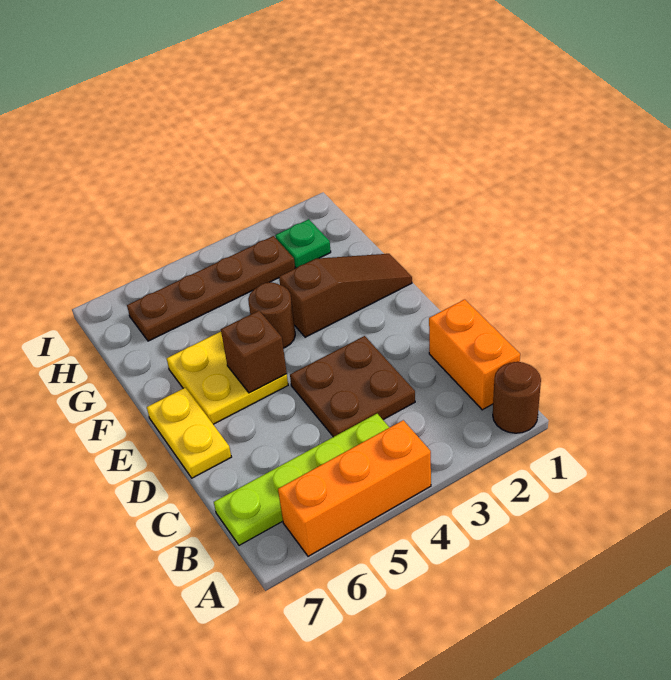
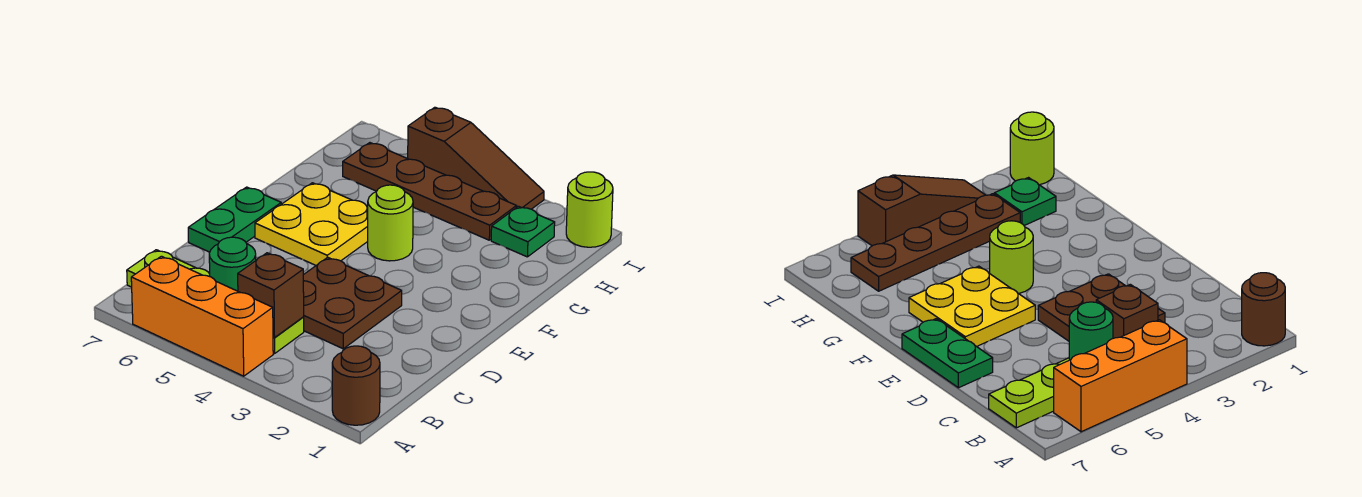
orange brick B1:C1 level 1 -> none
none -> green round brick B5 level 2
yellow plate D7:E7 level 1 -> green plate D7:E7 level 1
brown brick E5 level 2 -> brown brick B4 level 2
brown slope F1:F3 level 1 top 3 -> brown slope I3:I5 level 1 top 5
brown round brick F4 level 1 -> lime round brick F4 level 1
none -> lime round brick I1 level 1

